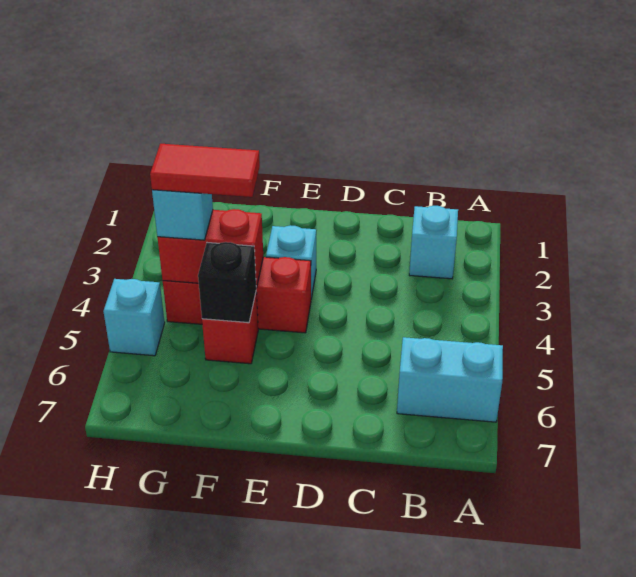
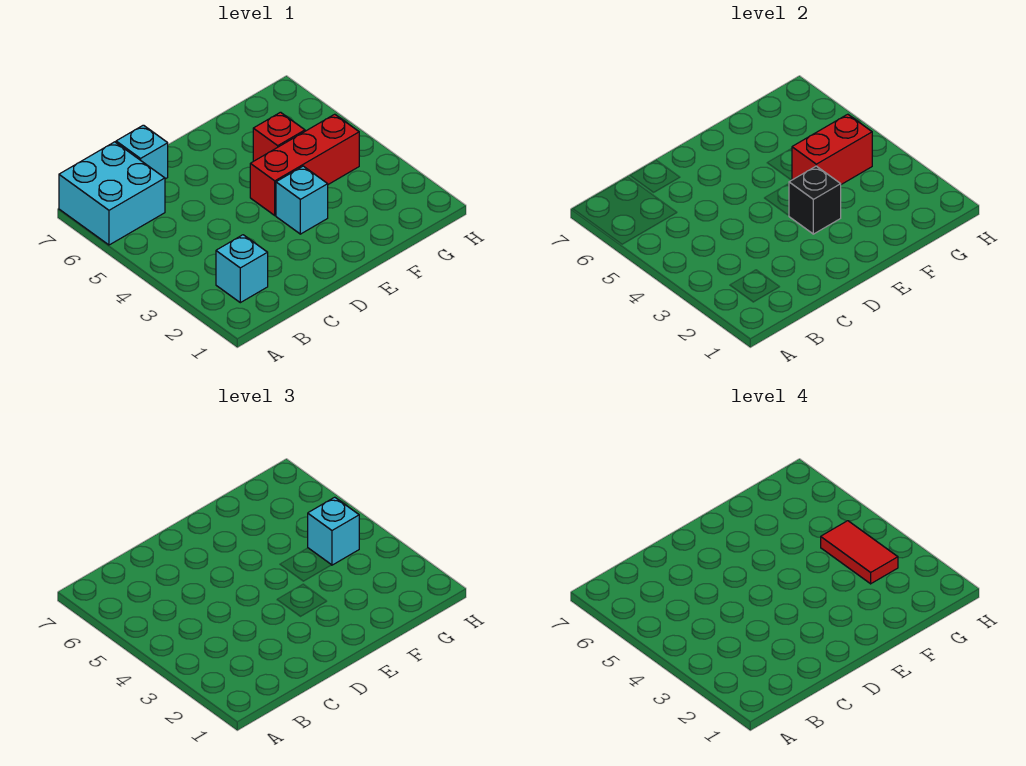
cyan brick A6:B6 level 1 -> cyan brick A6:B7 level 1
red tile F4:G4 level 4 -> red tile G3:G4 level 4
black brick F5 level 2 -> black brick E3 level 2
cyan brick H5 level 1 -> cyan brick C7 level 1

